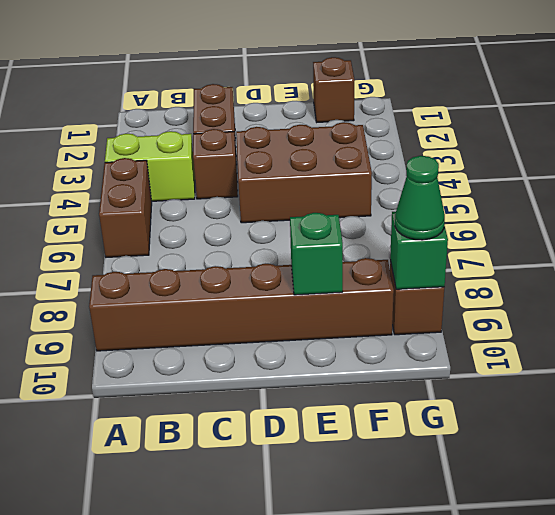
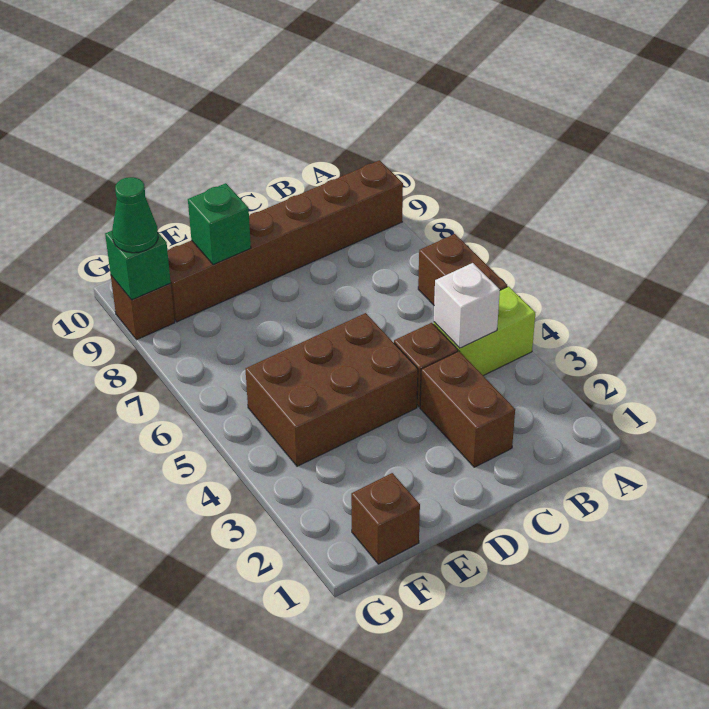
none -> white brick B4 level 2

